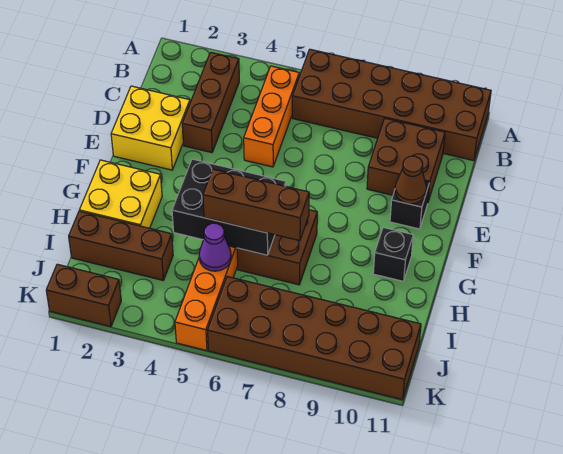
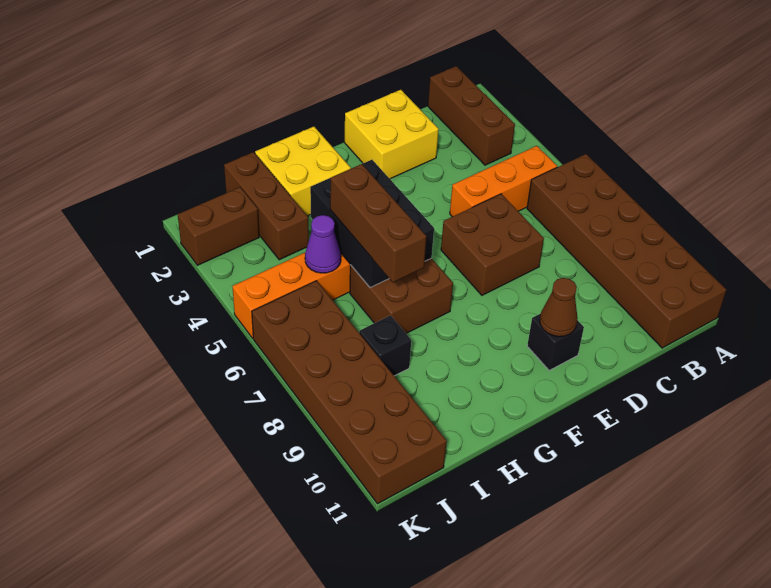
brown brick B3:D3 level 1 -> brown brick B1:B3 level 1
brown brick C9:D10 level 1 -> brown brick D6:E7 level 1
black brick G10 level 1 -> black brick I8 level 1
brown brick K1:K2 level 1 -> brown brick J2:K2 level 1

